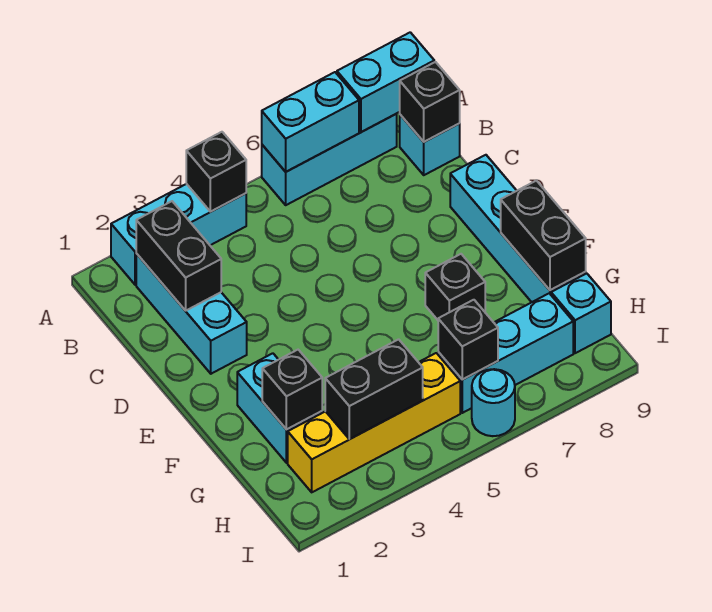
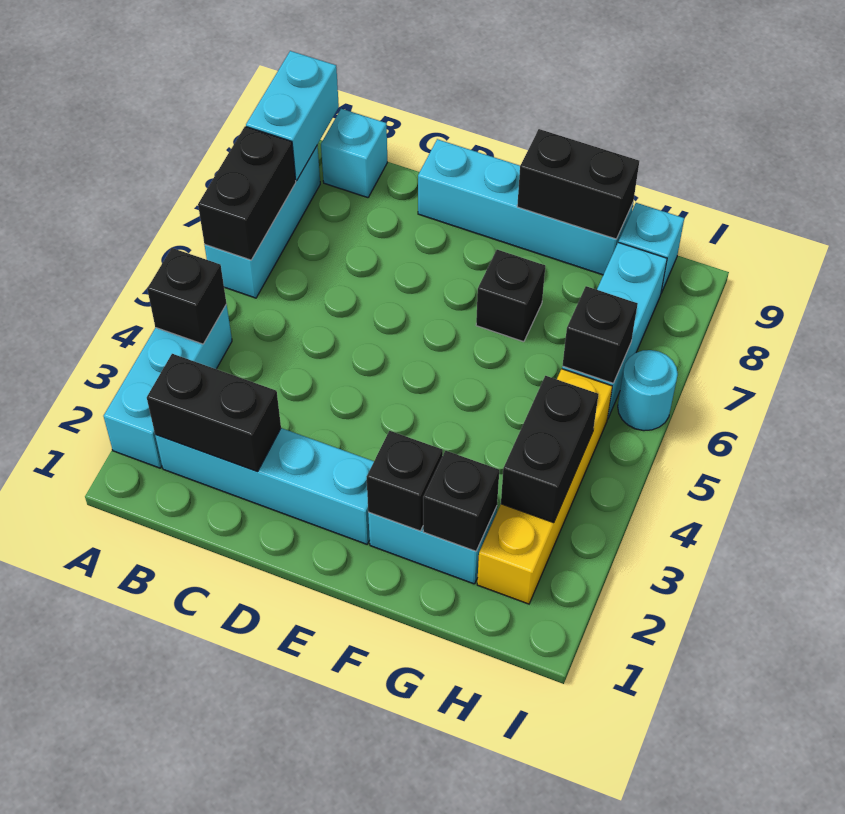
cyan brick A6:A7 level 2 -> black brick A6:A7 level 2
cyan brick B2:D2 level 1 -> cyan brick B2:E2 level 1
black brick B9 level 2 -> black brick F2 level 2

